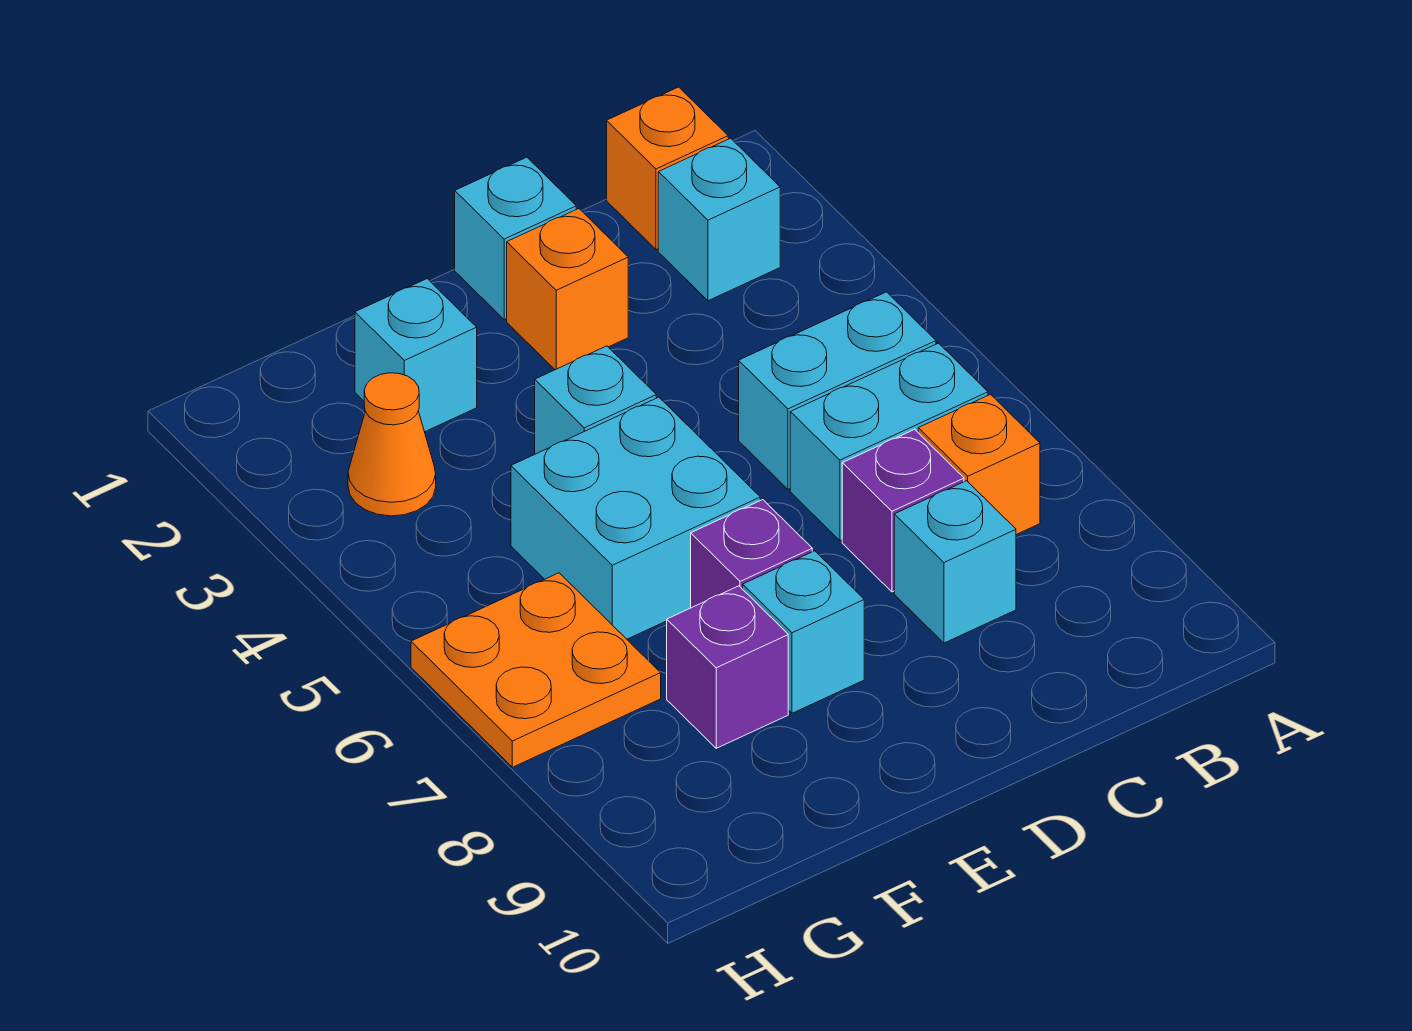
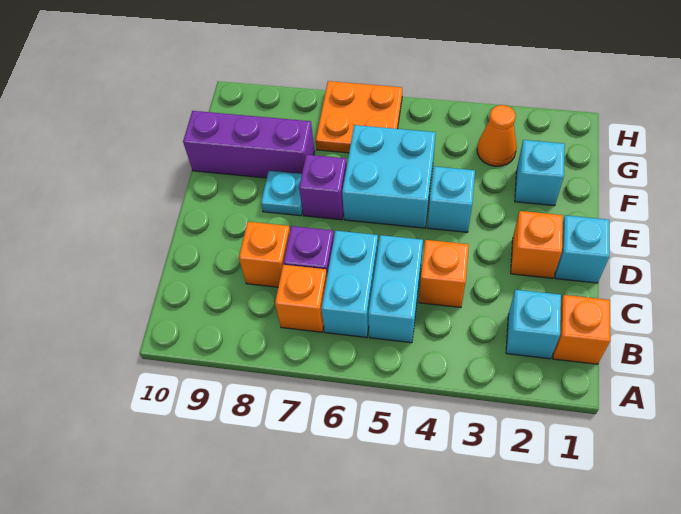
none -> orange brick C4 level 1
cyan brick C8 level 1 -> orange brick C8 level 1
cyan brick E8 level 1 -> cyan plate E8 level 1
purple brick F8 level 1 -> purple brick F8:F10 level 1

